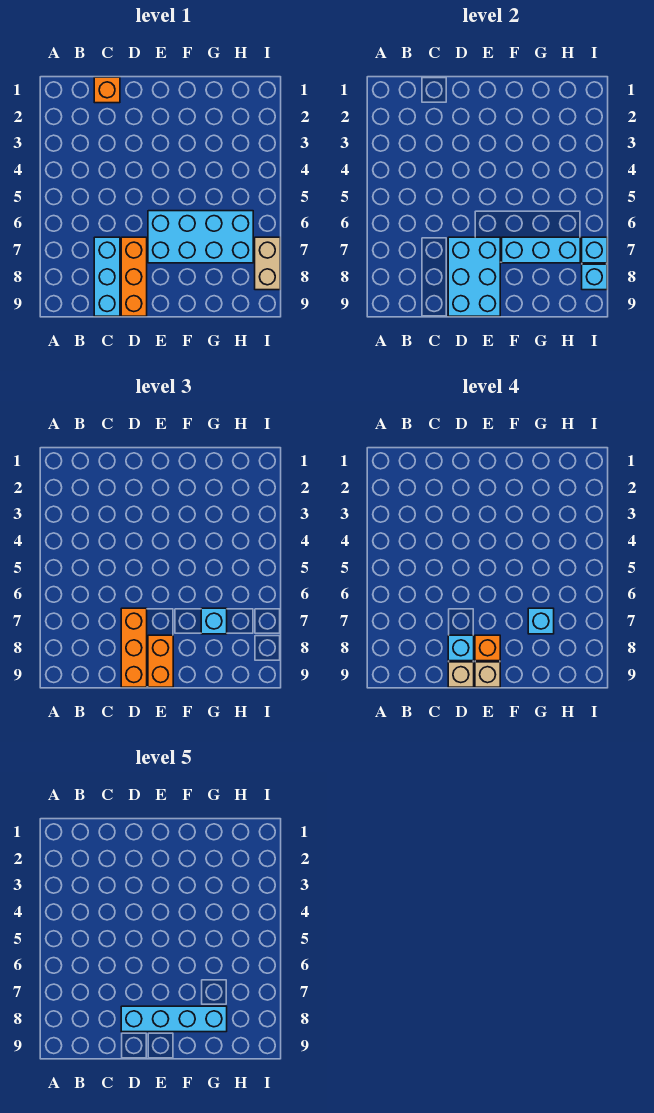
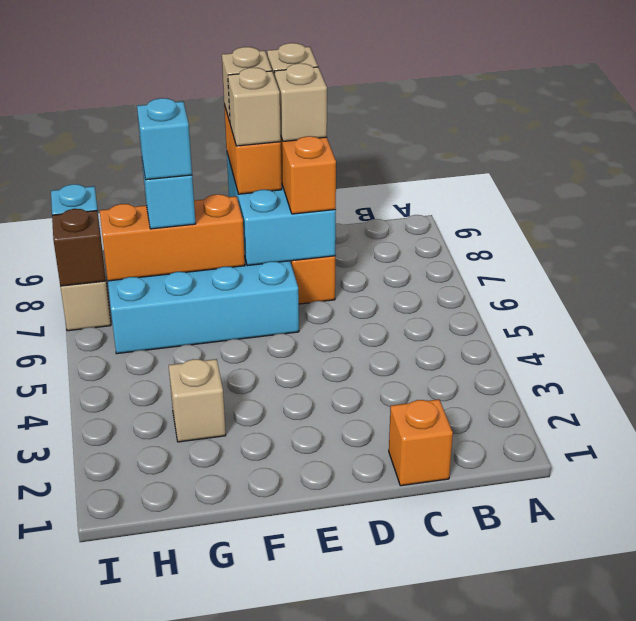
cyan brick C7:C9 level 1 -> none
cyan brick D8 level 4 -> tan brick D8 level 4
cyan brick D8:G8 level 5 -> none
orange brick E8 level 4 -> tan brick E8 level 4
cyan brick F7:H7 level 2 -> orange brick F7:H7 level 2
none -> tan brick G3 level 1
cyan brick I7 level 2 -> brown brick I7 level 2

